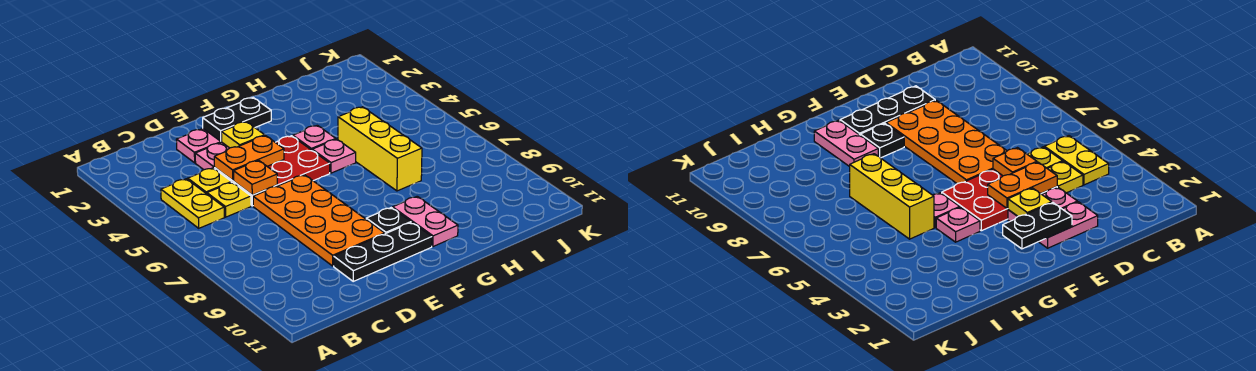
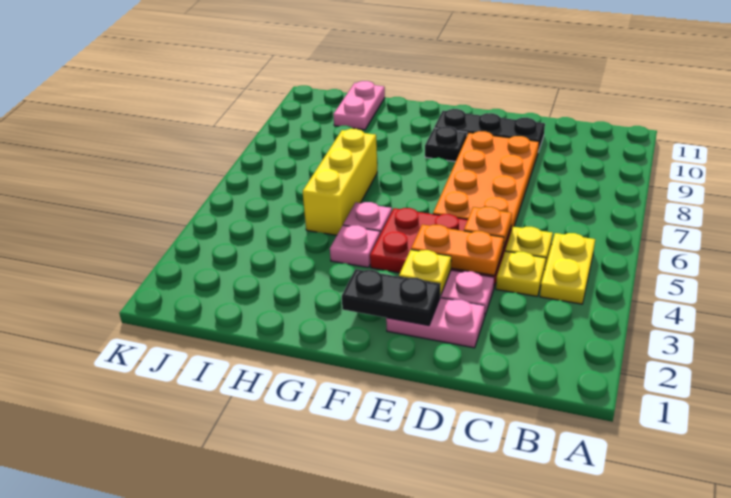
pink plate G9:G10 level 1 -> pink plate I10:I11 level 1

